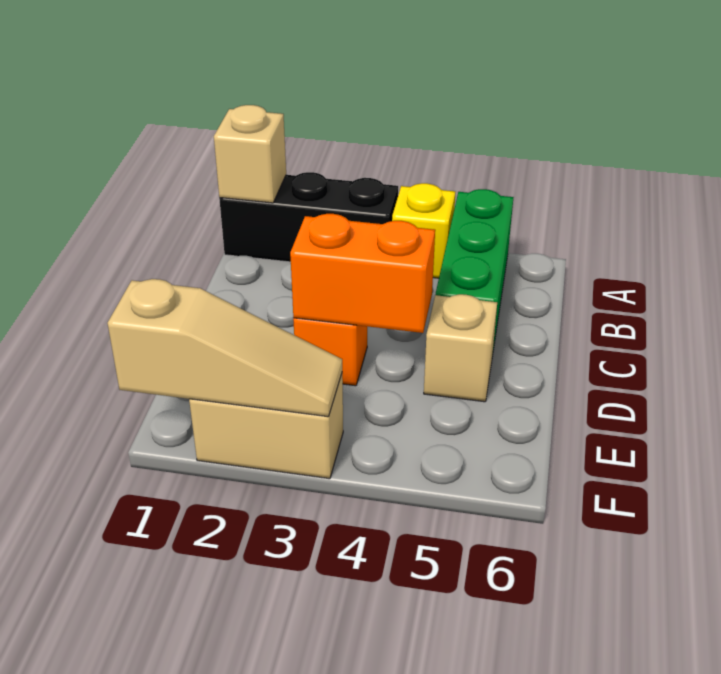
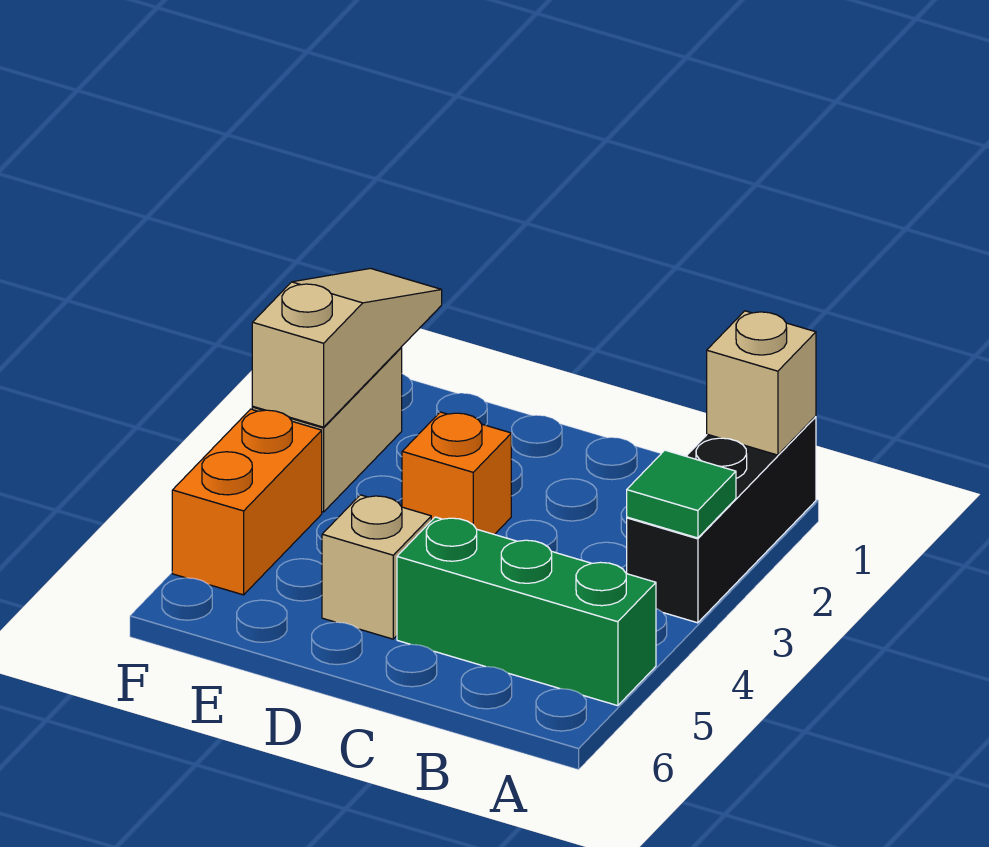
none -> green tile A3 level 2
yellow brick A4 level 1 -> none
orange brick D3:D4 level 2 -> orange brick F4:F5 level 1
tan slope F1:F3 level 2 top 1 -> tan slope F1:F3 level 2 top 3

